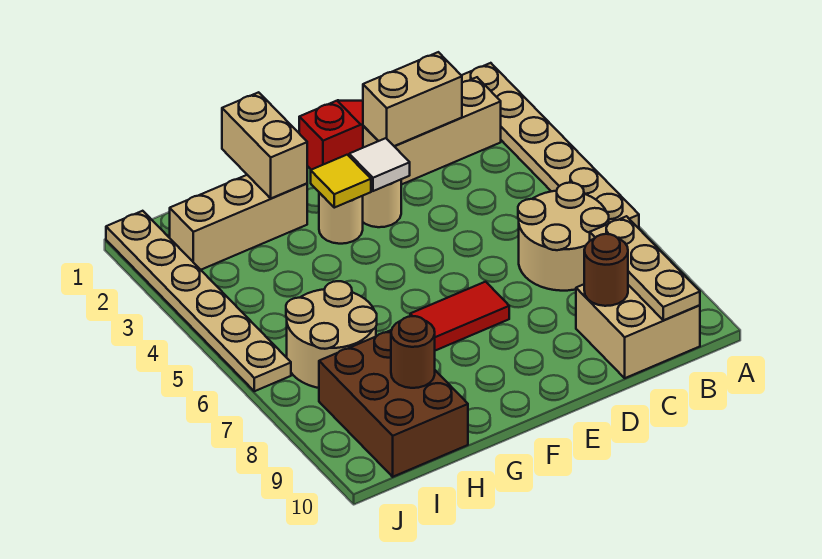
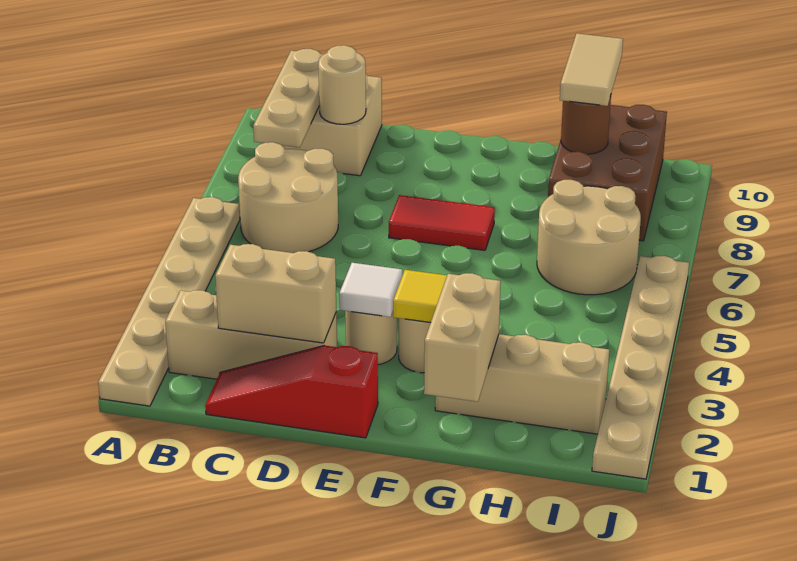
brown round brick C9 level 2 -> tan round brick C9 level 2
none -> tan tile H9:H10 level 3

